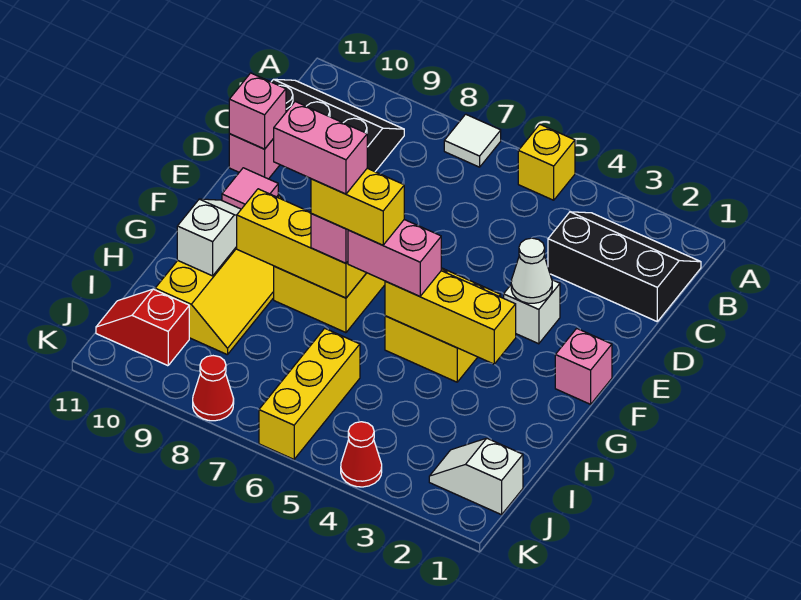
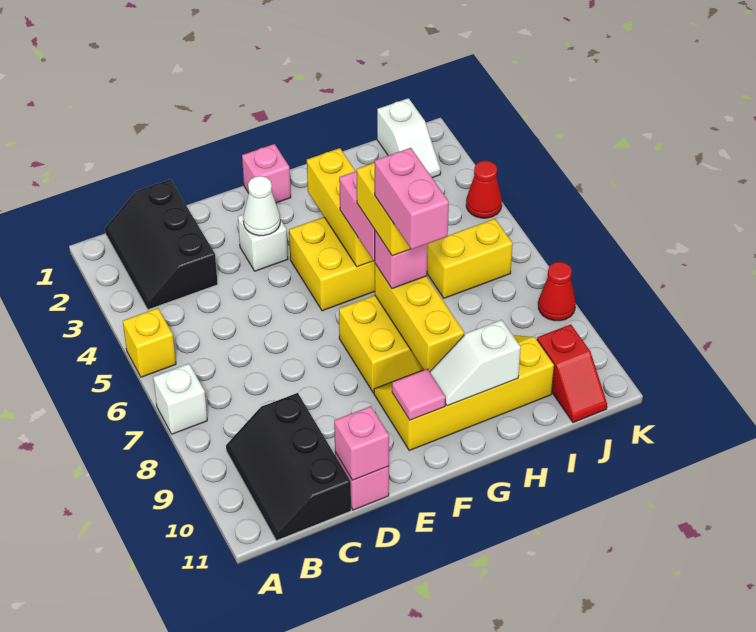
white tile A7 level 1 -> white brick A7 level 1
yellow brick I6:K6 level 1 -> yellow brick I6:J6 level 1

